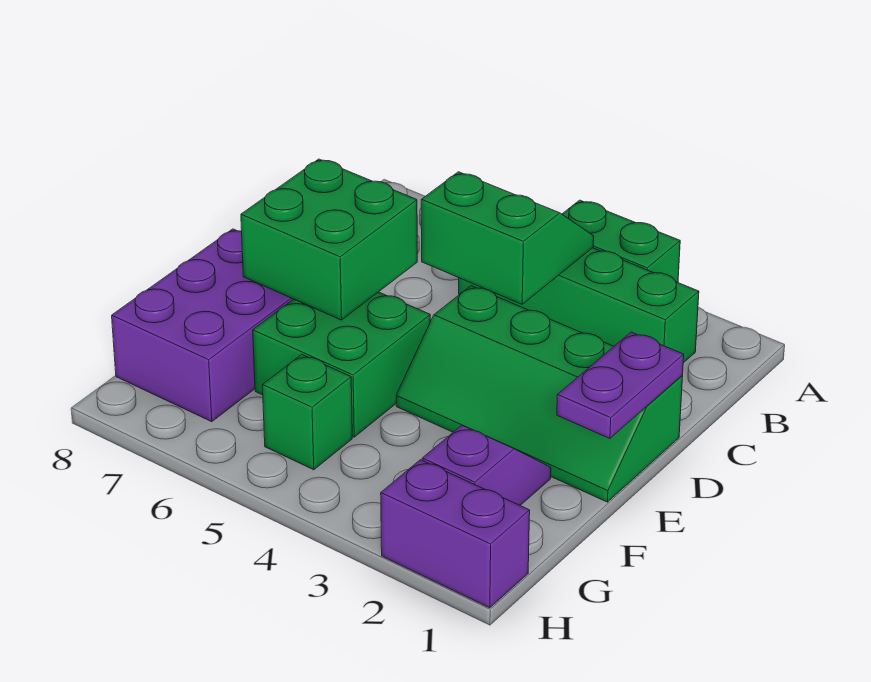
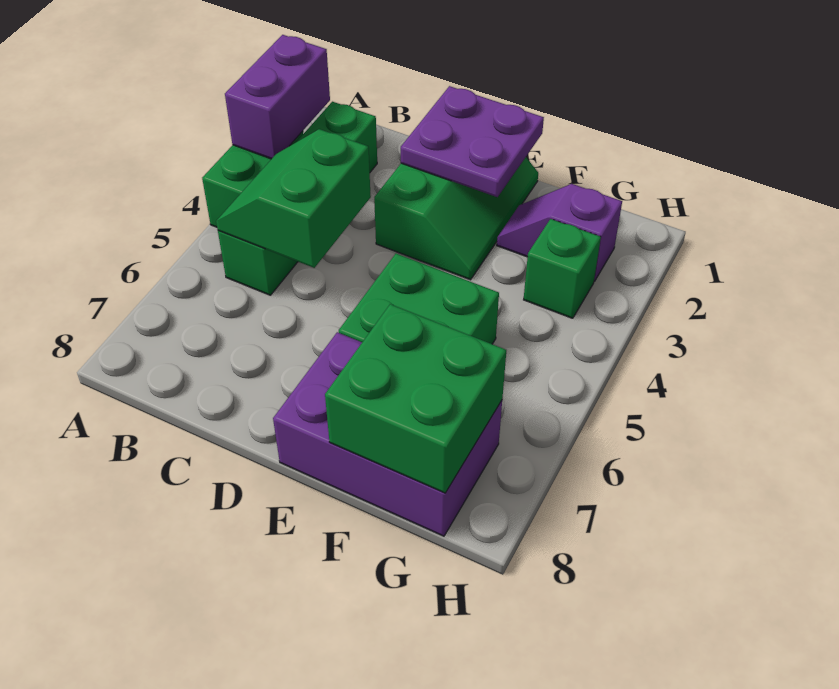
green slope D1:E4 level 1 top D -> green slope D1:E3 level 1 top D
purple plate D1:E1 level 2 -> purple plate D1:E2 level 2
green brick D6:E7 level 2 -> green brick F7:G8 level 2
green brick G5 level 1 -> green brick G3 level 1
purple brick H1:H2 level 1 -> purple brick A2:A3 level 2

